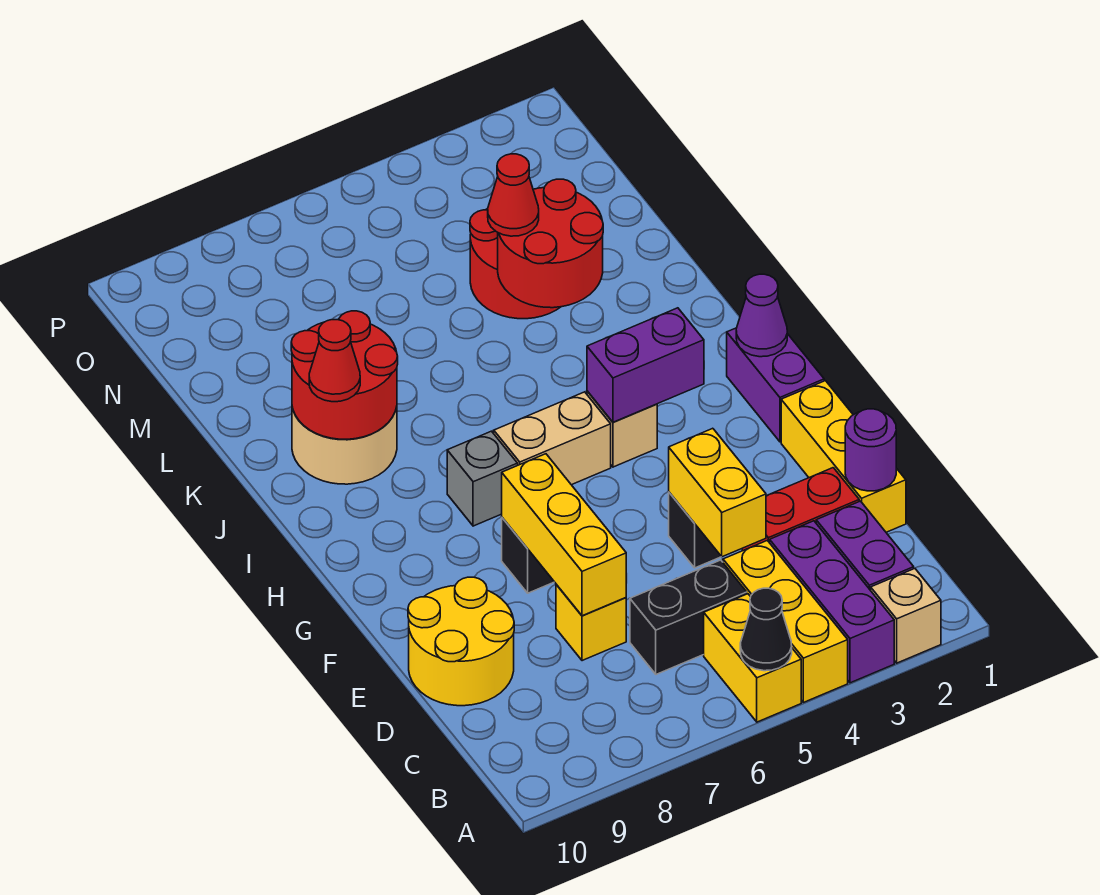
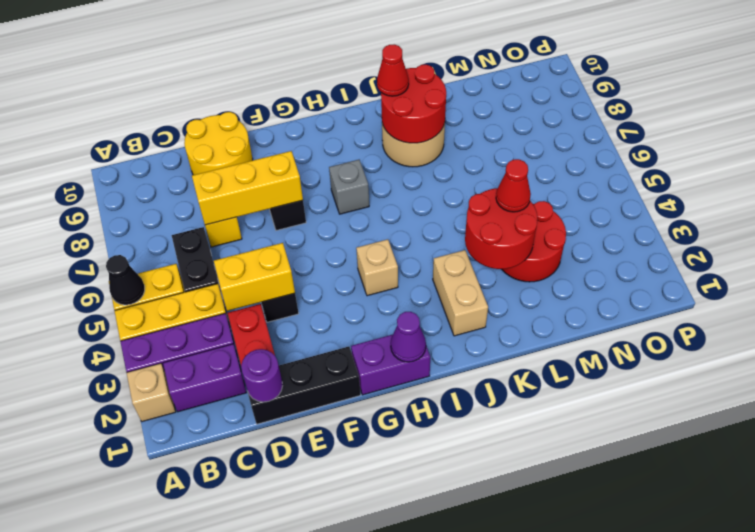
yellow brick D1:F1 level 1 -> black brick D1:F1 level 1
purple brick H3:H4 level 2 -> none
tan brick H5:H6 level 1 -> tan brick J2:J3 level 1

